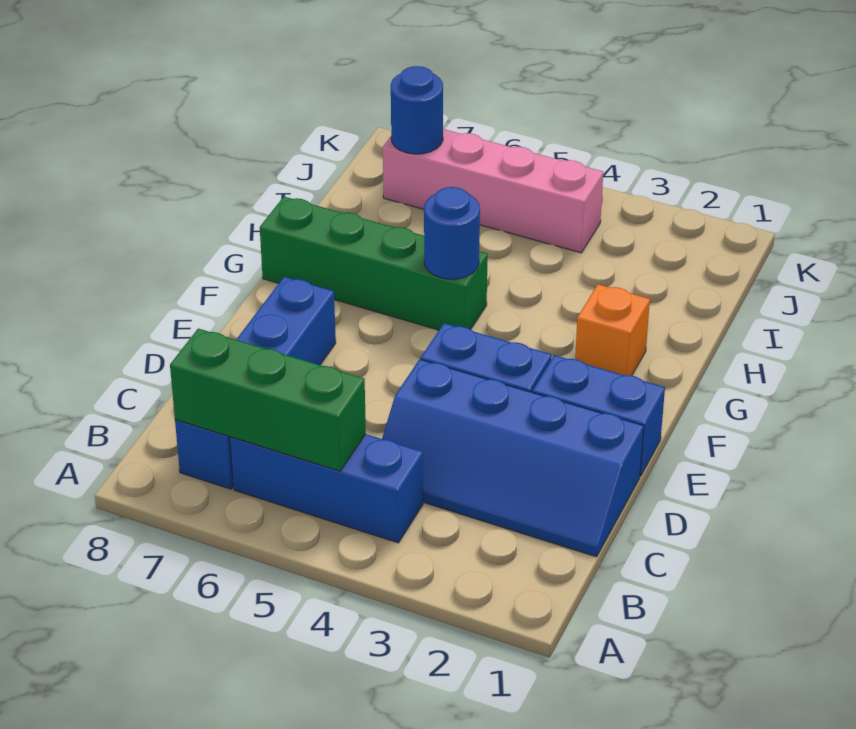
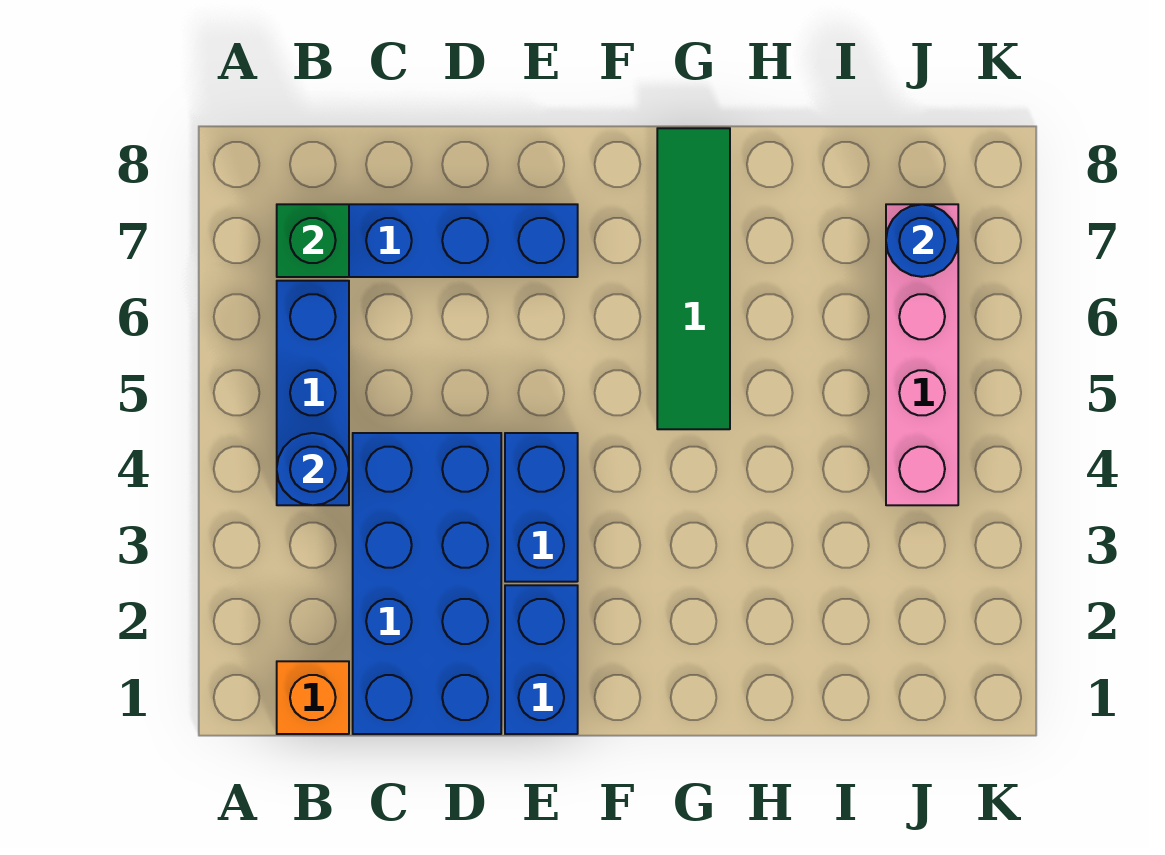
green brick B5:B7 level 2 -> green brick B7 level 2
blue slope C1:D4 level 1 top D -> blue brick C1:D4 level 1
orange brick G2 level 1 -> orange brick B1 level 1
green brick G5:G8 level 1 -> green tile G5:G8 level 1
blue round brick G5 level 2 -> blue round brick B4 level 2

